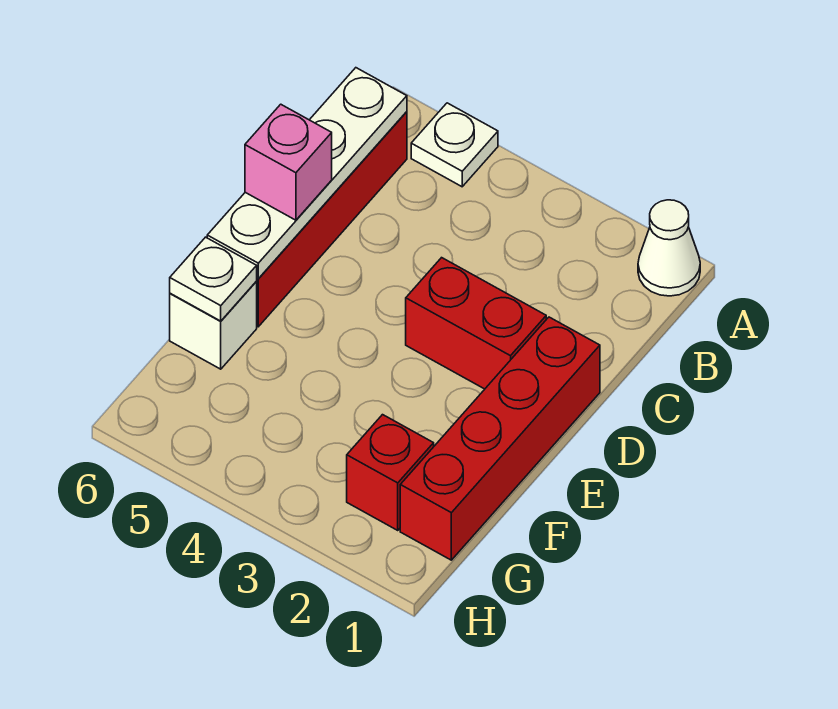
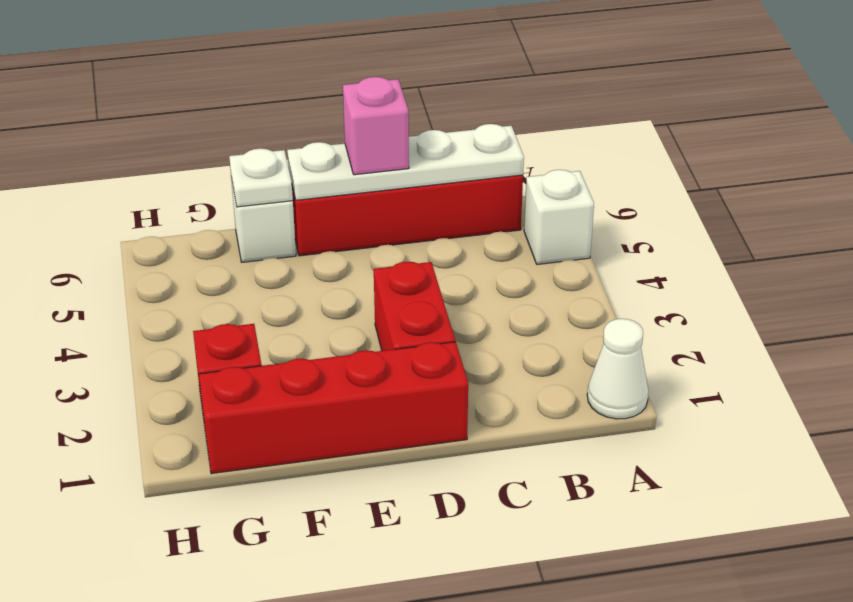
white plate A5 level 1 -> white brick A5 level 1

